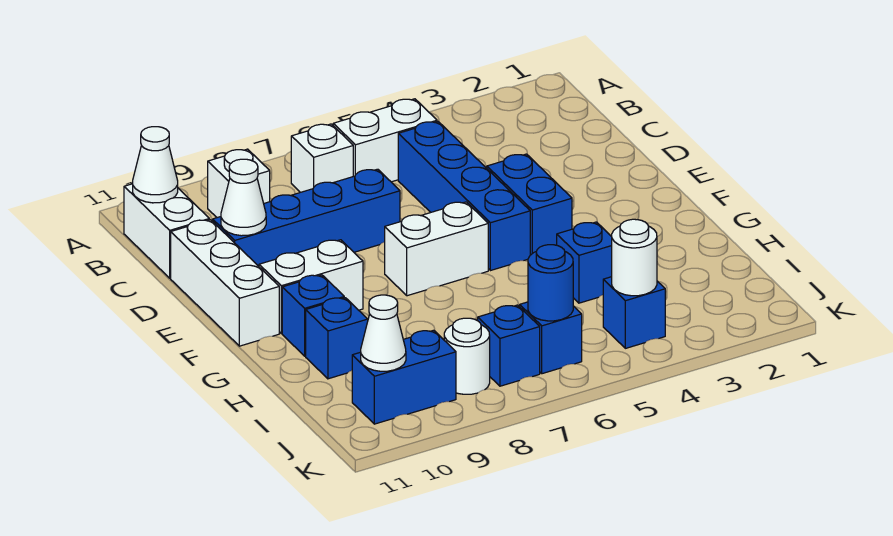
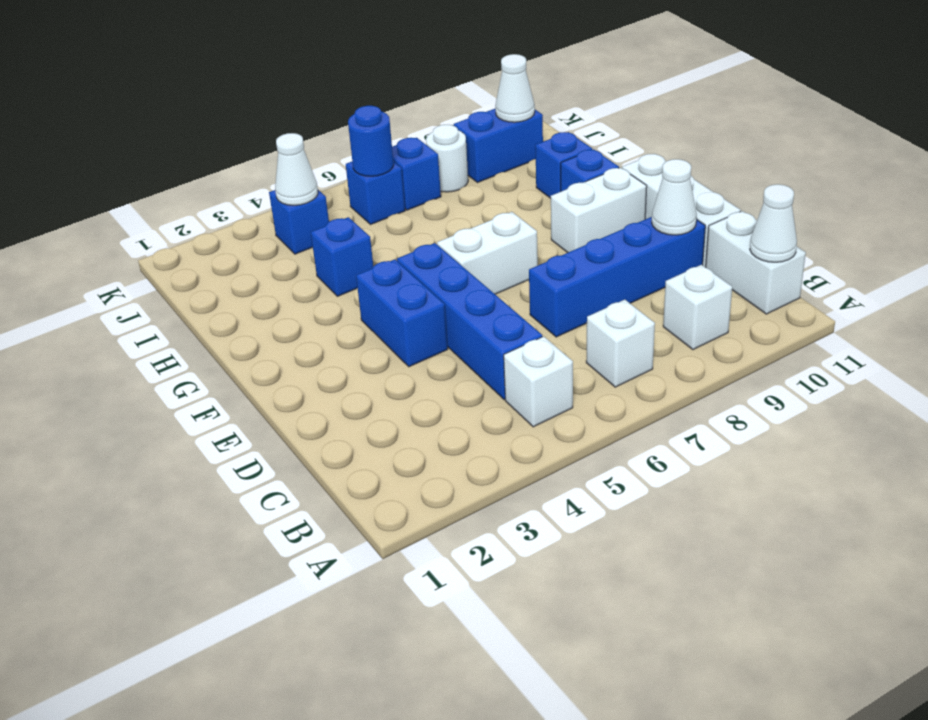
white brick B5:B6 level 1 -> white brick B5 level 1
white round brick J4 level 2 -> white cone J4 level 2

